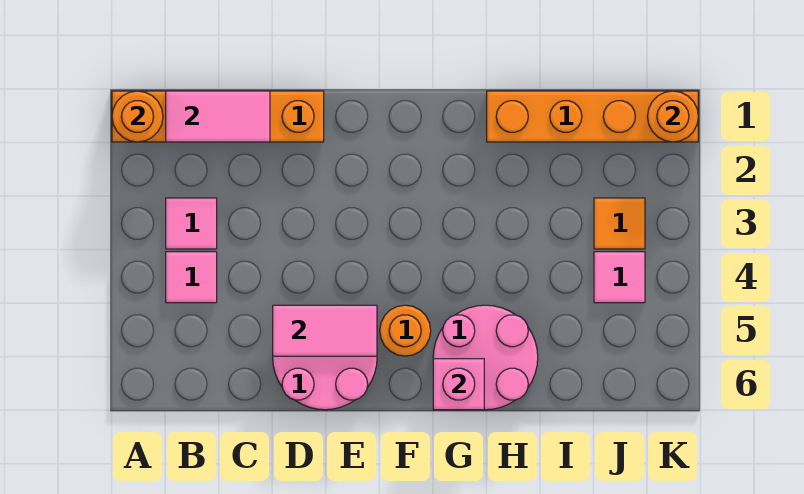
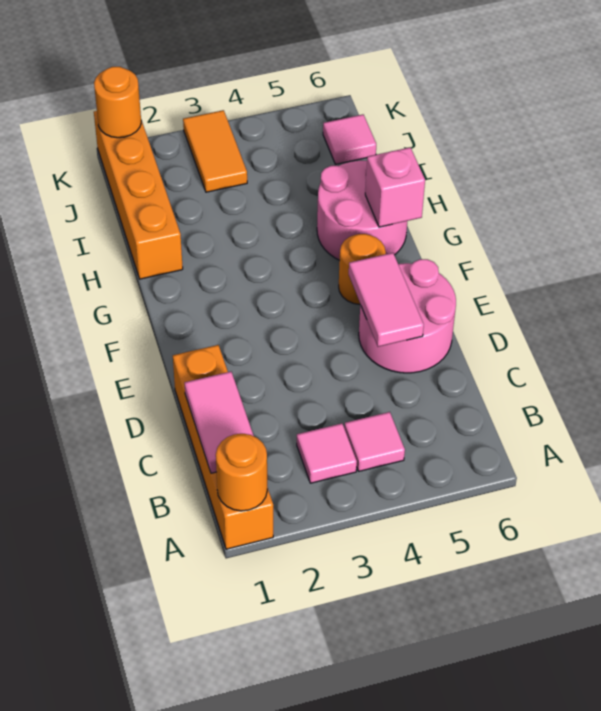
orange tile J3 level 1 -> orange tile J3:K3 level 1
pink tile J4 level 1 -> pink tile J6 level 1

